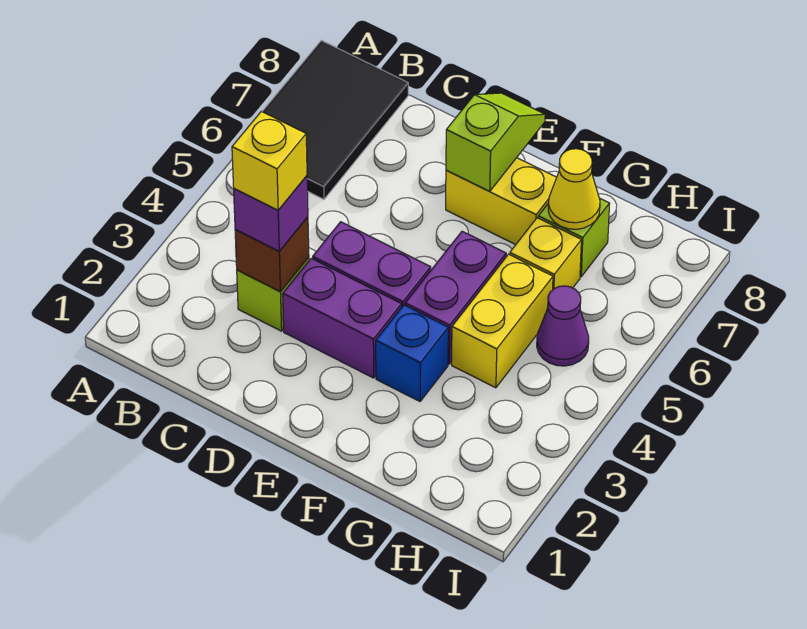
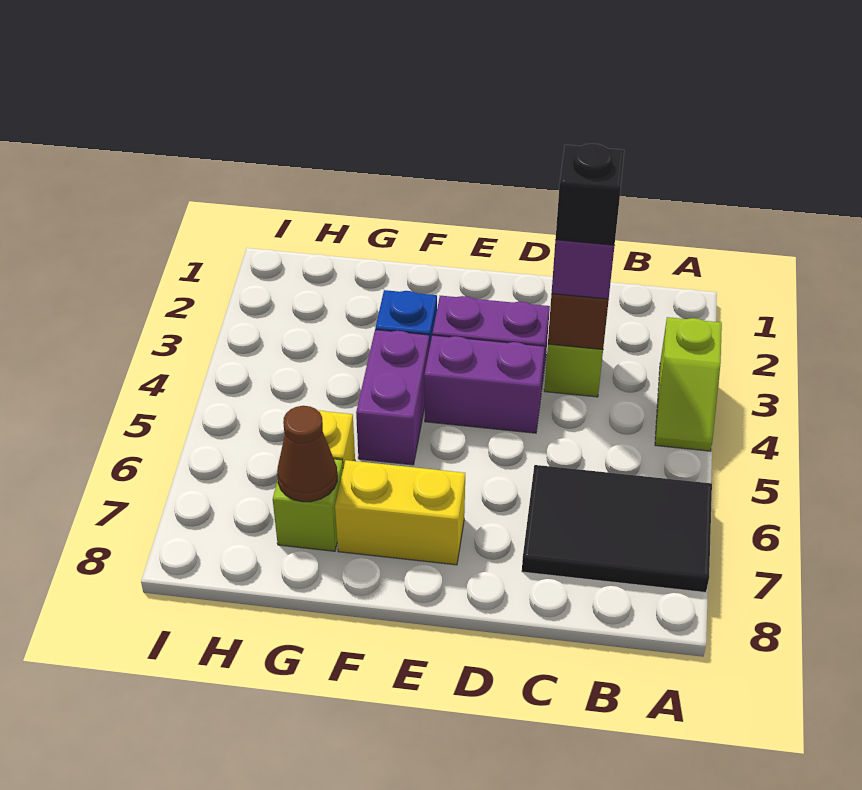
black tile A6:B8 level 1 -> black tile A6:C7 level 1
yellow brick C3 level 4 -> black brick C3 level 4
lime slope E7:E8 level 2 top 7 -> lime slope A3:A4 level 1 top 3
yellow brick G4:G5 level 1 -> none
yellow cone G7 level 2 -> brown cone G7 level 2
purple cone H5 level 1 -> none

